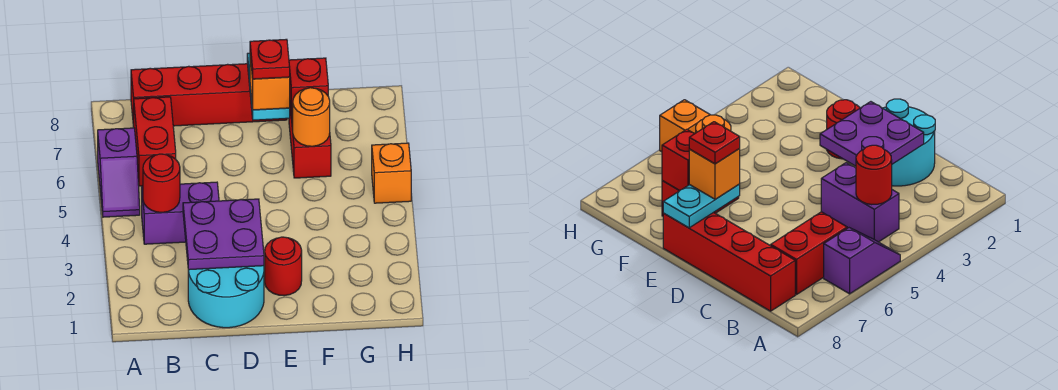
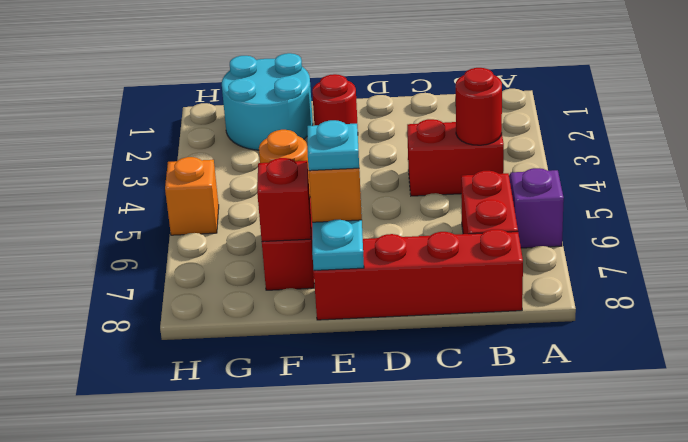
purple brick B4:C4 level 1 -> red brick B4:C4 level 1
cyan round brick C1:D2 level 1 -> cyan round brick F1:G2 level 1
purple plate C2:D3 level 2 -> none
red plate E7 level 4 -> cyan plate E7 level 4

